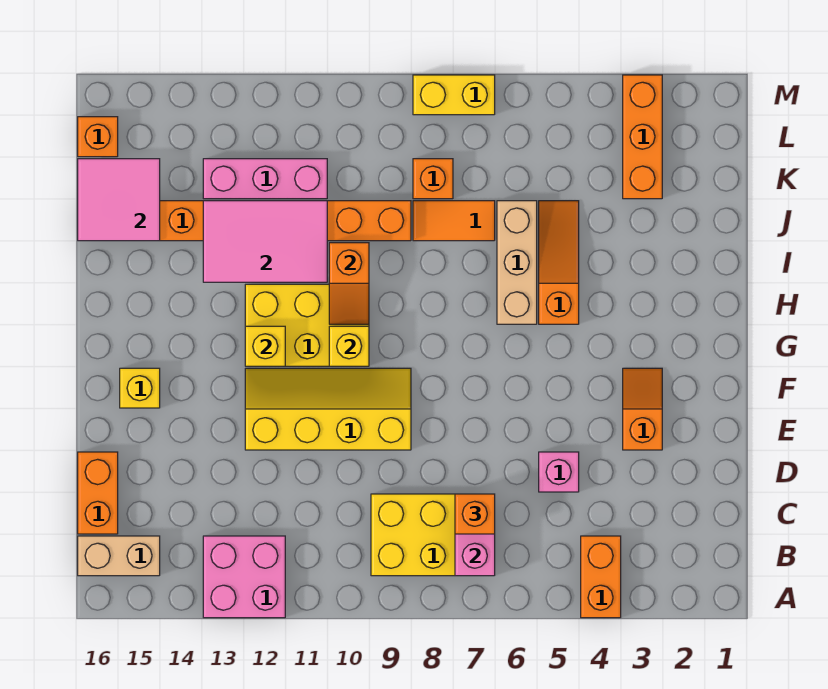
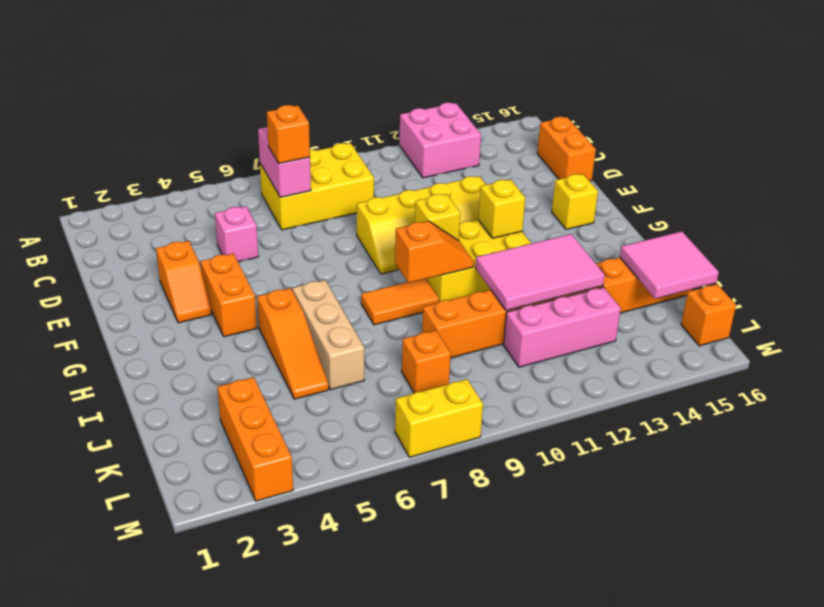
orange brick A4:B4 level 1 -> orange brick F4:G4 level 1
tan brick B15:B16 level 1 -> none
orange slope H10:I10 level 2 top I -> orange slope H9:H10 level 2 top 9
orange tile J7:J8 level 1 -> orange tile H8:H9 level 1

